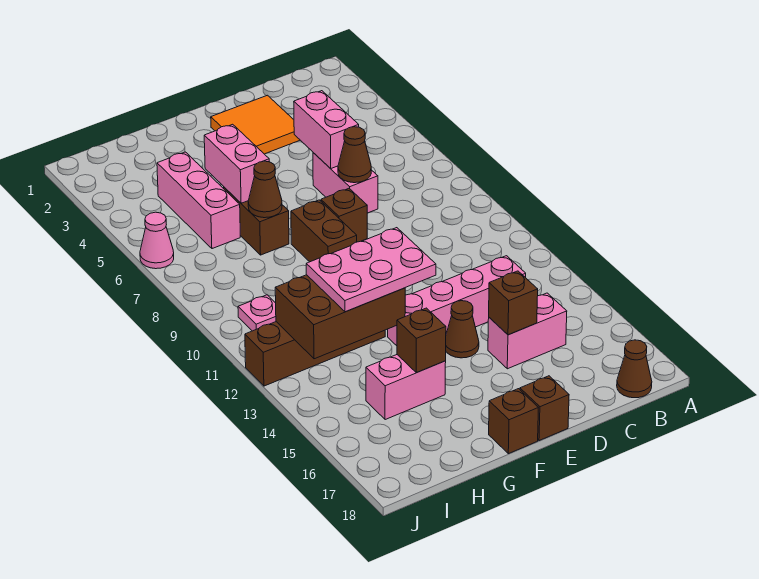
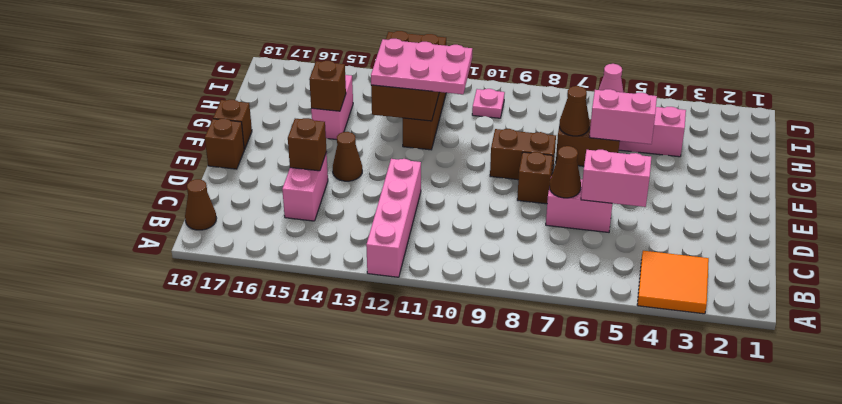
pink brick C13:F13 level 1 -> pink brick A12:D12 level 1
orange tile D2:E3 level 1 -> orange tile A3:B4 level 1
pink plate F12:H13 level 3 -> pink plate G11:H13 level 3

